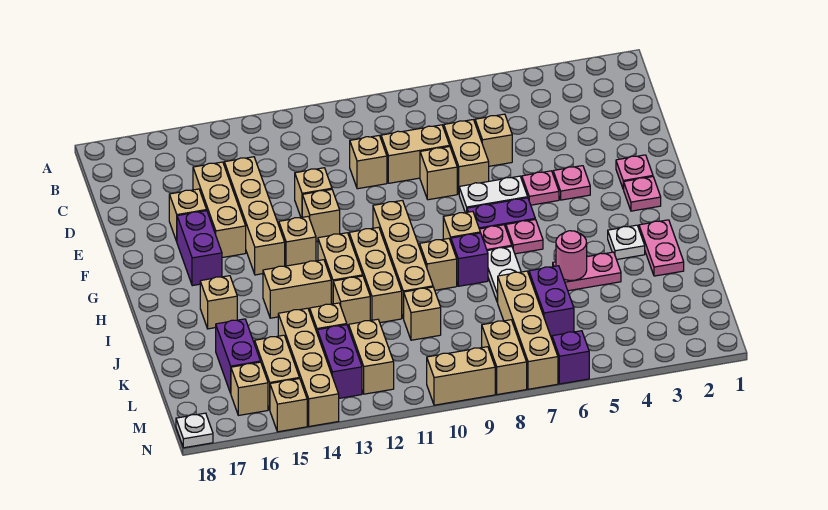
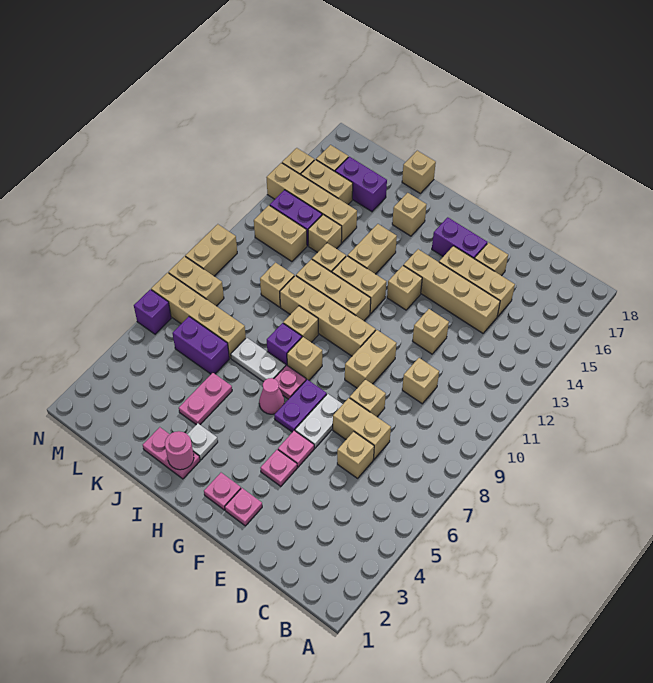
tan brick D8:D9 level 1 -> tan brick F9:F10 level 1
tan brick F12 level 1 -> tan brick J18 level 1
pink plate H6 level 1 -> pink cone H6 level 1
pink round brick J5 level 2 -> pink round brick I2 level 2
white plate N18 level 1 -> none

